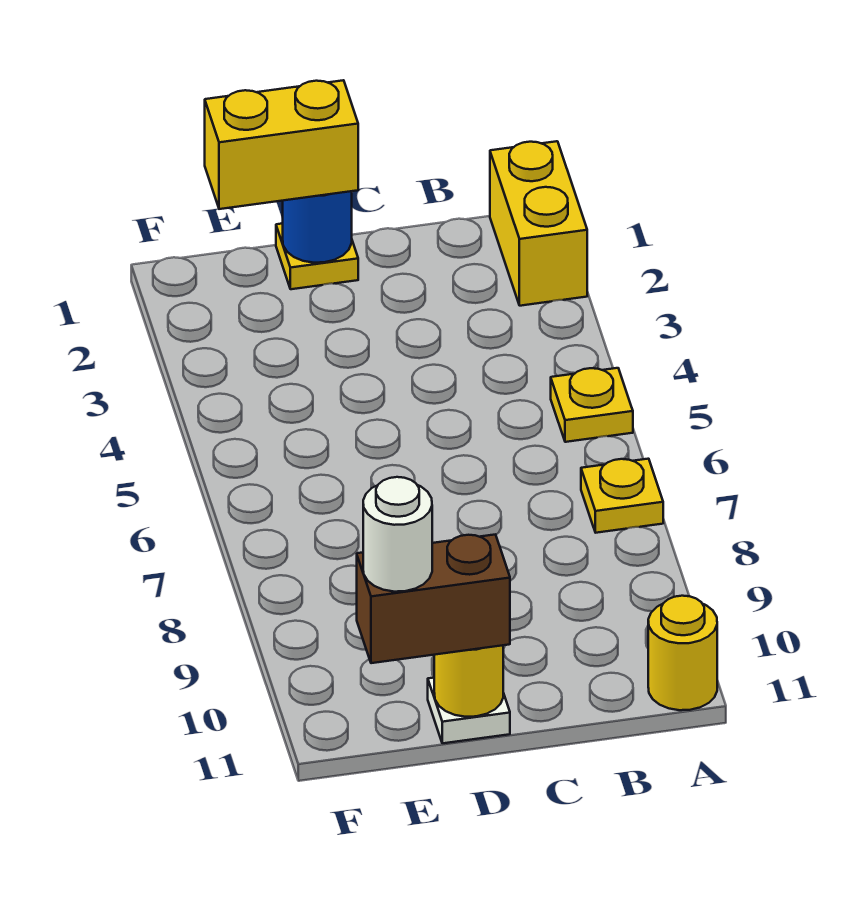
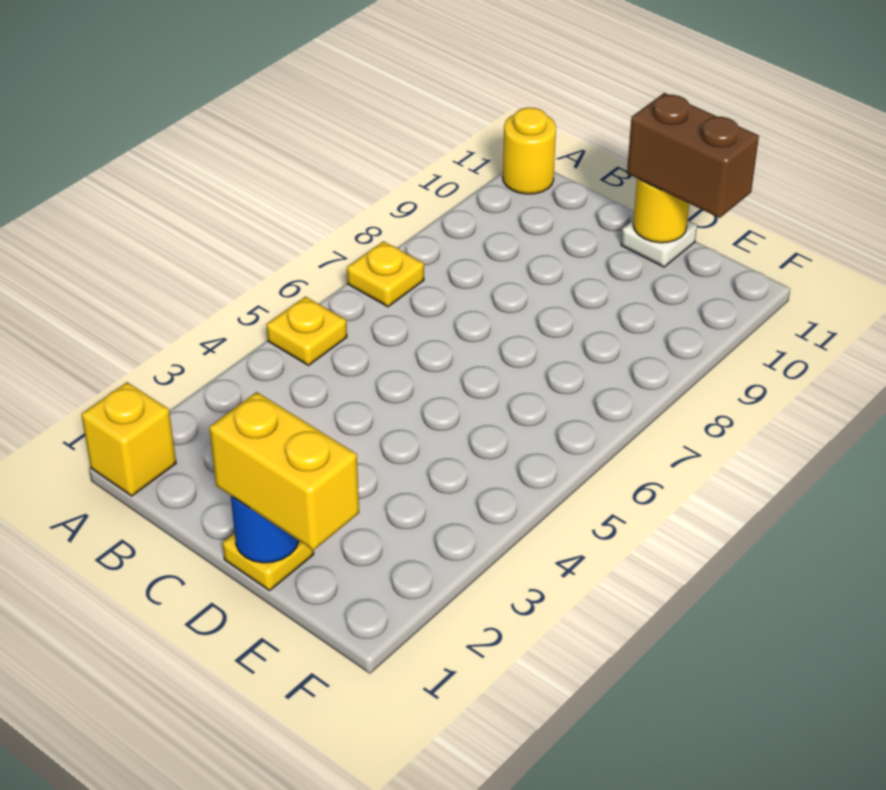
yellow brick A1:A2 level 1 -> yellow brick A1 level 1
white round brick E11 level 4 -> none

